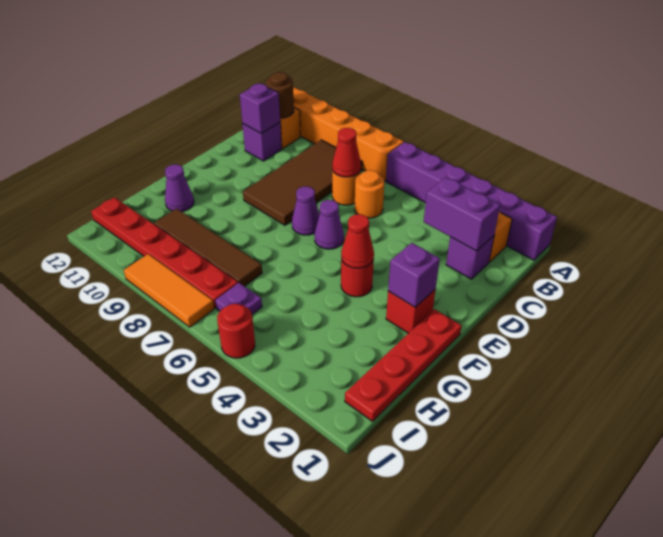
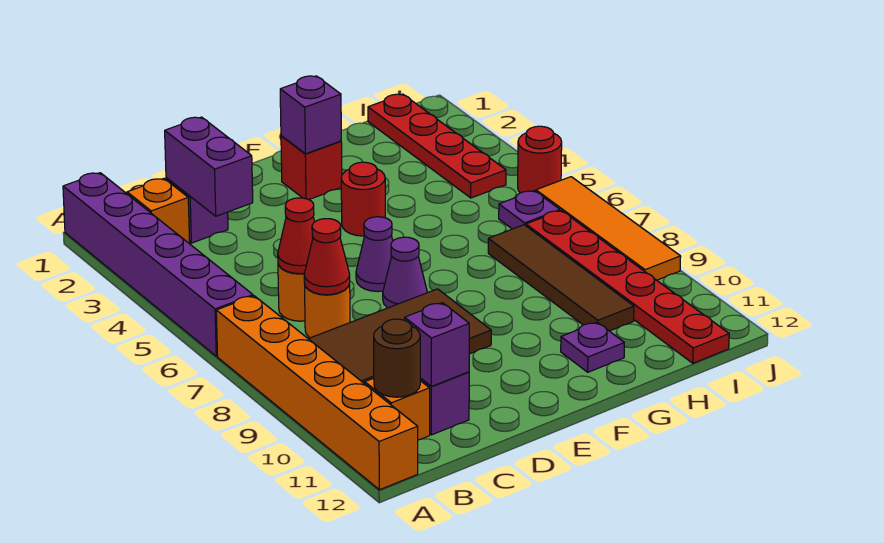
red plate F1:I1 level 1 -> red plate I1:I4 level 1
red cone F4 level 2 -> red cone C6 level 2
purple cone G11 level 1 -> purple plate G11 level 1
orange tile J7:J9 level 1 -> orange tile J6:J9 level 1

